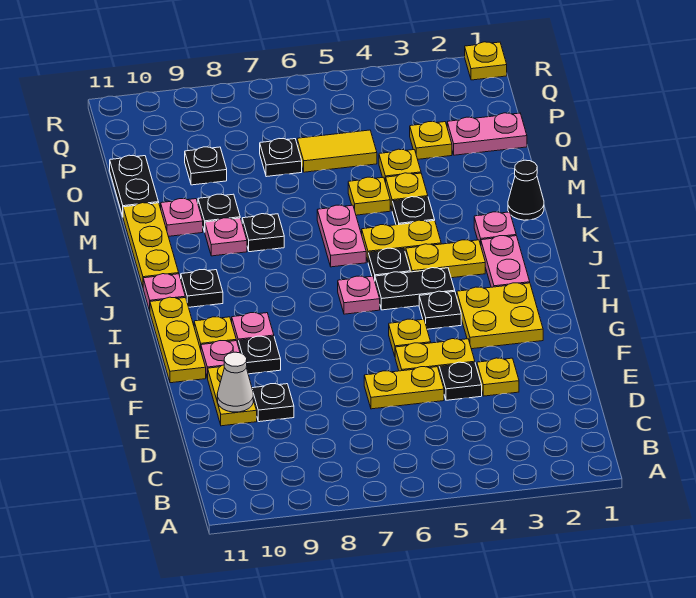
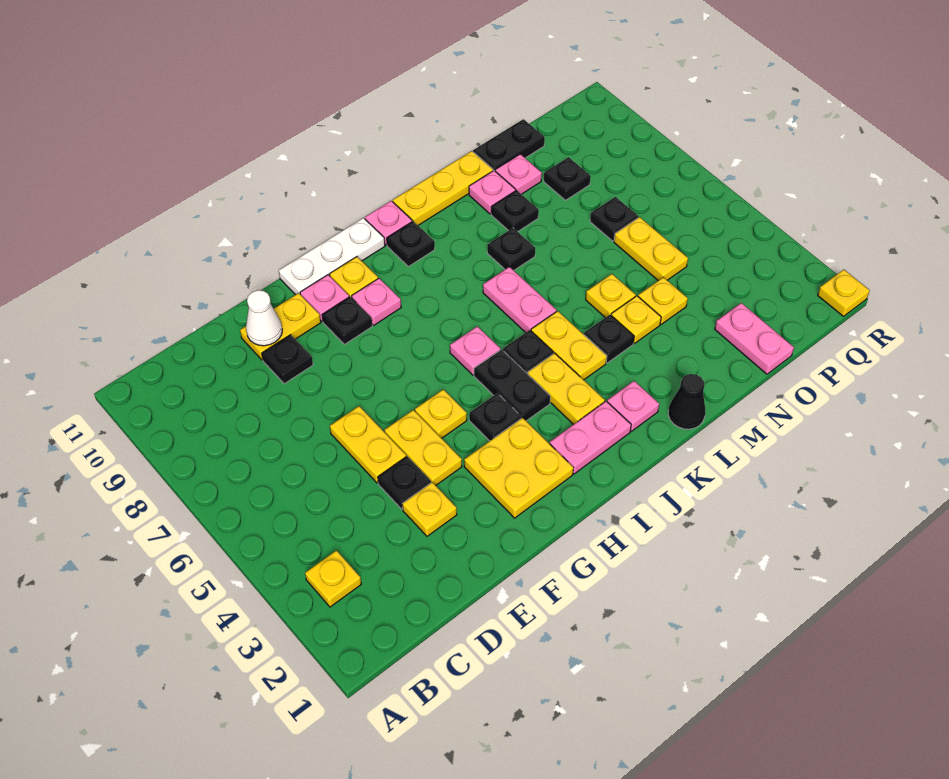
yellow plate G11:I11 level 1 -> white plate G11:I11 level 1
pink plate K6:L6 level 1 -> pink plate K6:K7 level 1
pink plate L9 level 1 -> pink plate N10 level 1
yellow plate O3 level 1 -> yellow plate B3 level 1
yellow tile O5:O6 level 1 -> yellow plate O5:O6 level 1

